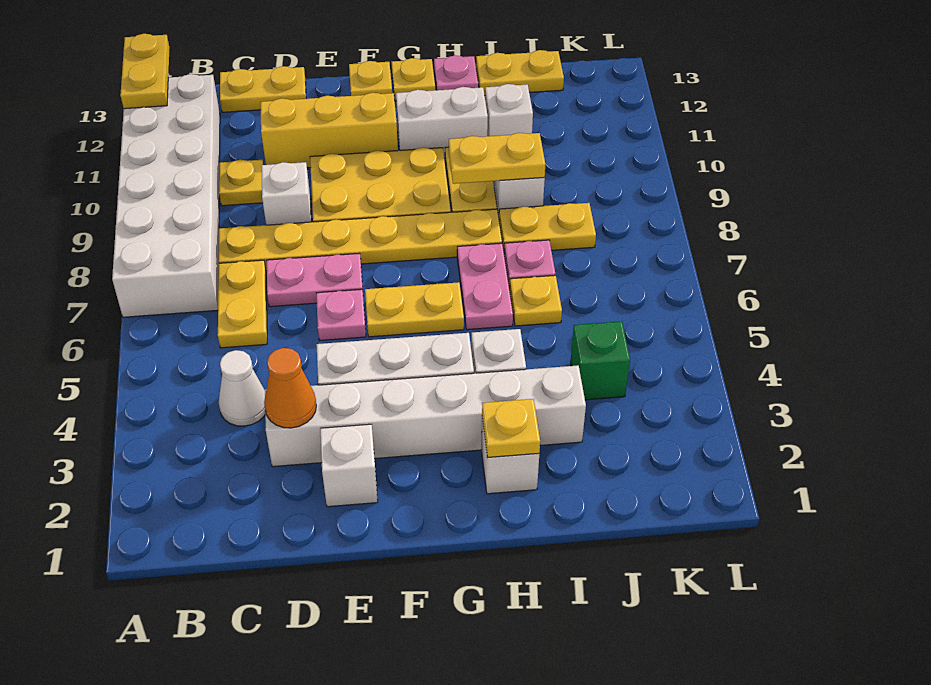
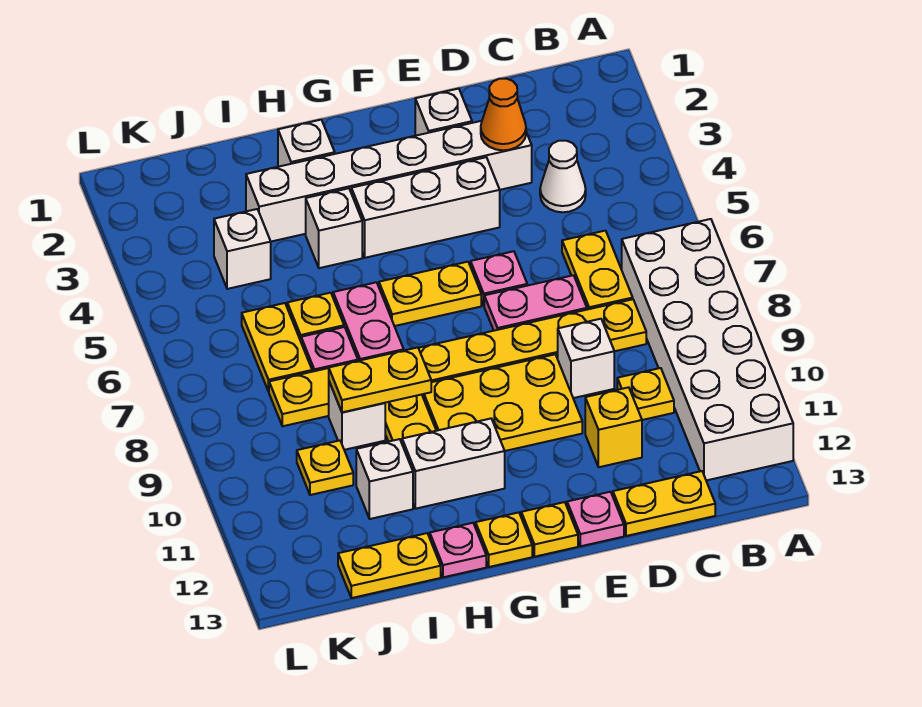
yellow plate A12:A13 level 2 -> yellow plate J6:J7 level 1
yellow brick D11:F11 level 1 -> yellow brick D11 level 1
none -> pink plate E13 level 1
yellow plate H2 level 2 -> yellow plate J10 level 1
green brick J4 level 1 -> white brick J4 level 1

